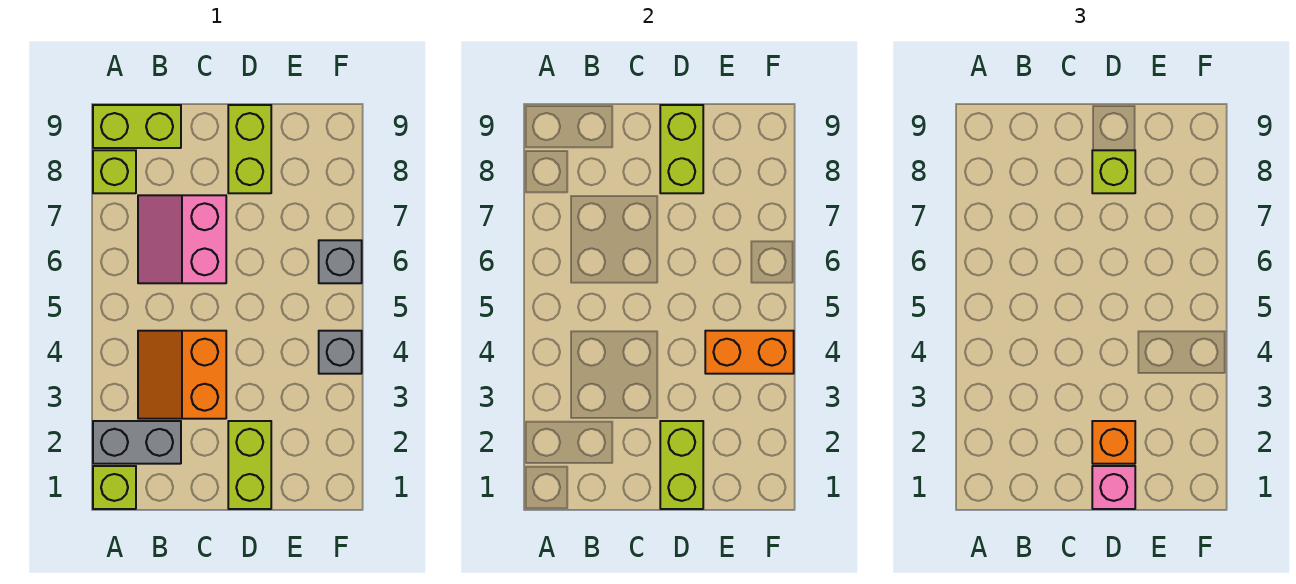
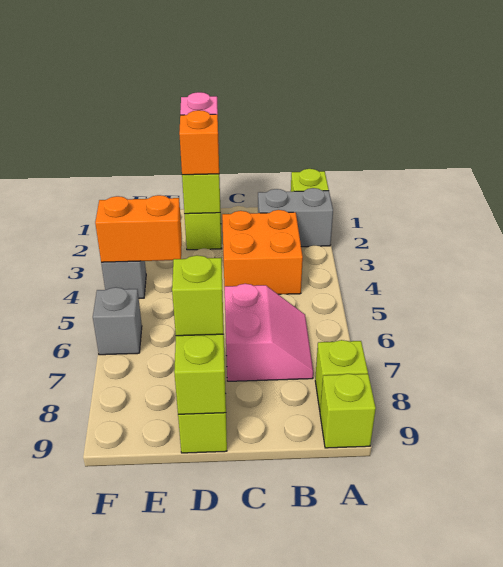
lime brick A9:B9 level 1 -> lime brick A9 level 1
orange slope B3:C4 level 1 top C -> orange brick B3:C4 level 1

